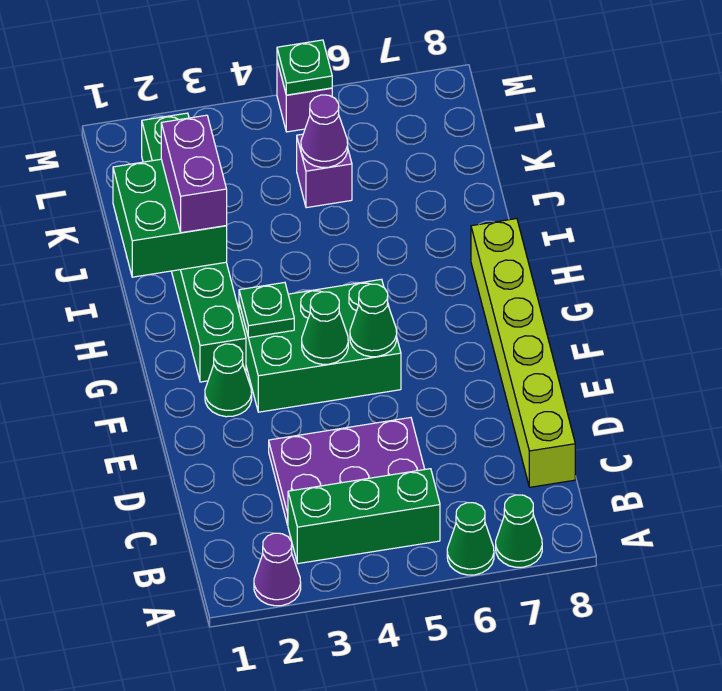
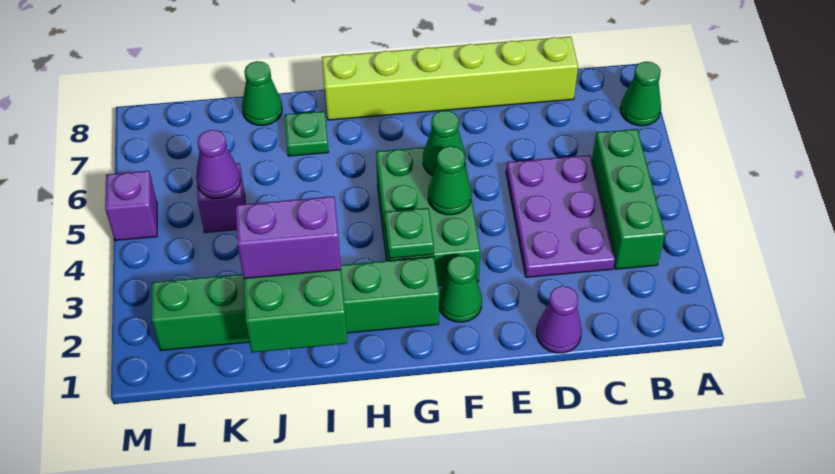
purple cone A2 level 1 -> purple cone D1 level 1
green cone A6 level 1 -> green cone J8 level 1
green plate M5 level 2 -> green plate I7 level 1

